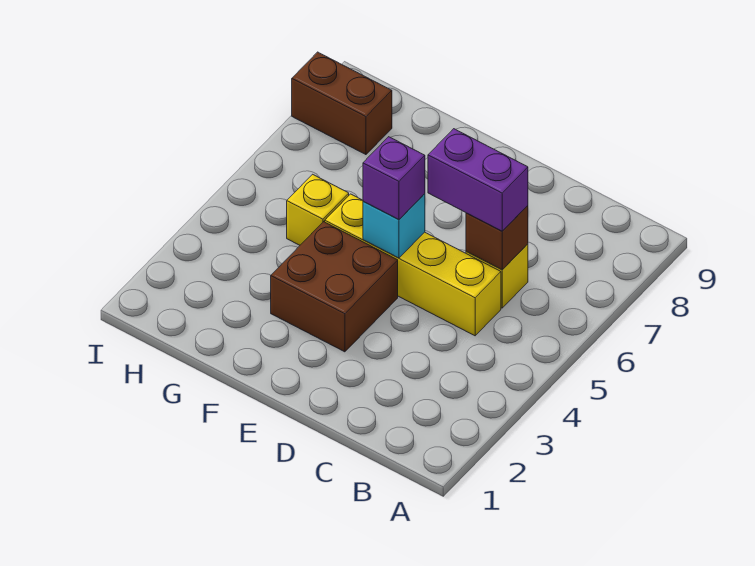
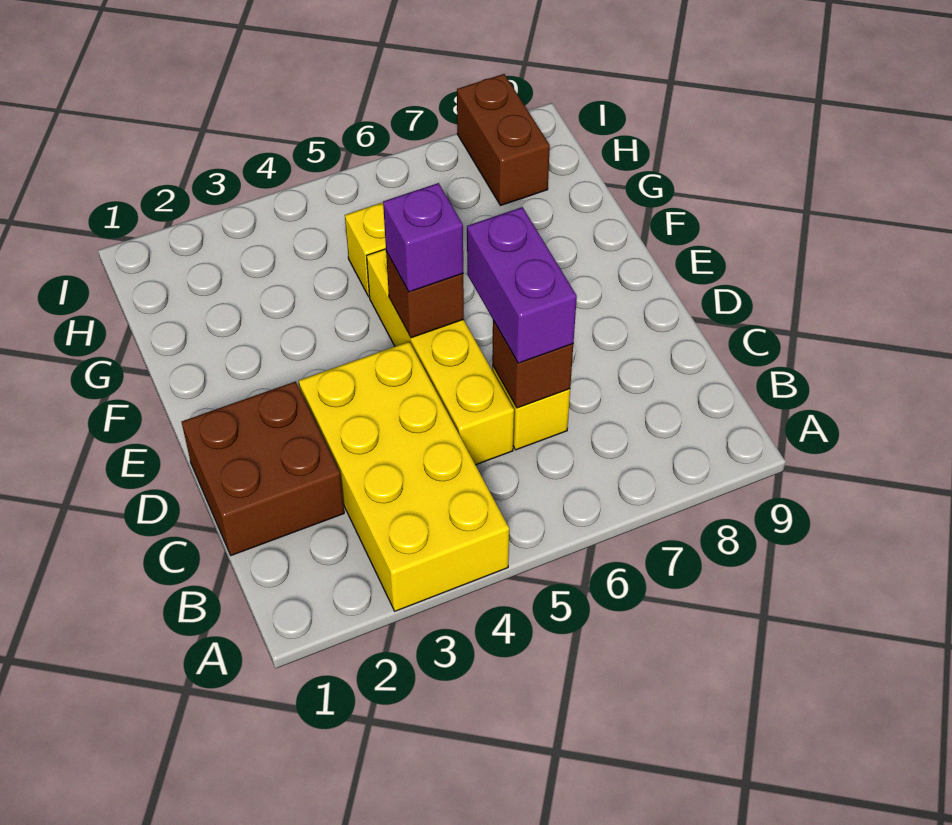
none -> yellow brick A3:D4 level 1
brown brick E3:F4 level 1 -> brown brick C1:D2 level 1
cyan brick E5 level 2 -> brown brick E5 level 2

